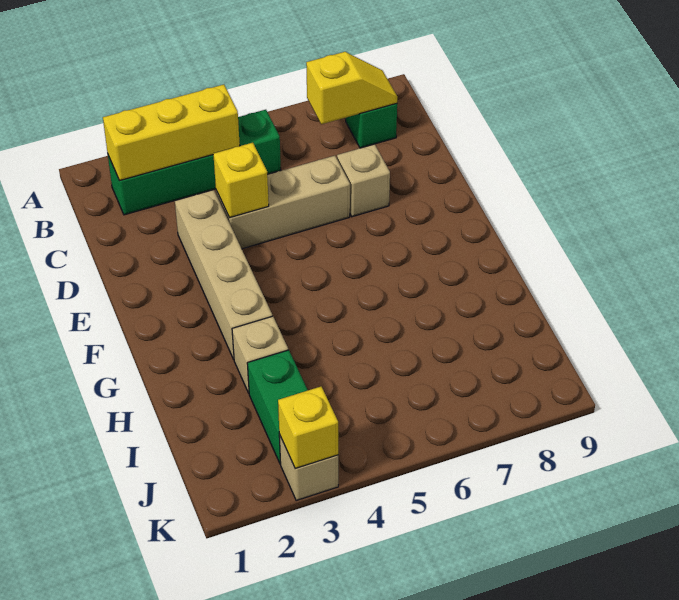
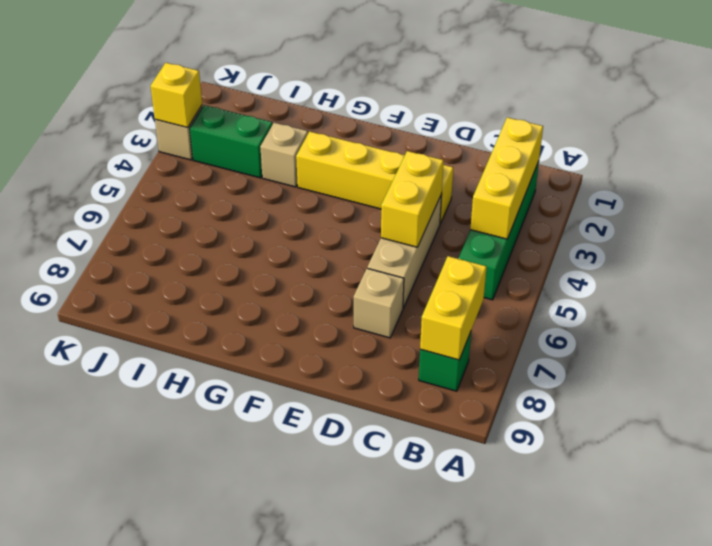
yellow slope B7:B8 level 2 top 7 -> yellow brick B7:B8 level 2
tan brick D3:G3 level 1 -> yellow brick D3:G3 level 1
yellow brick D4 level 2 -> yellow brick D4:D5 level 2

